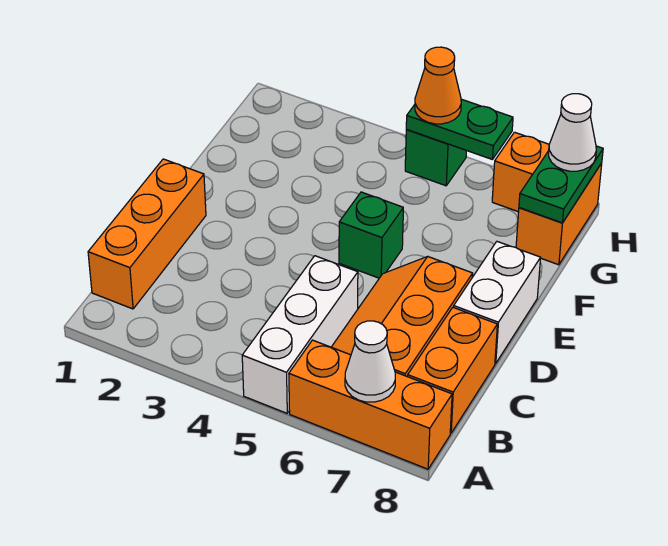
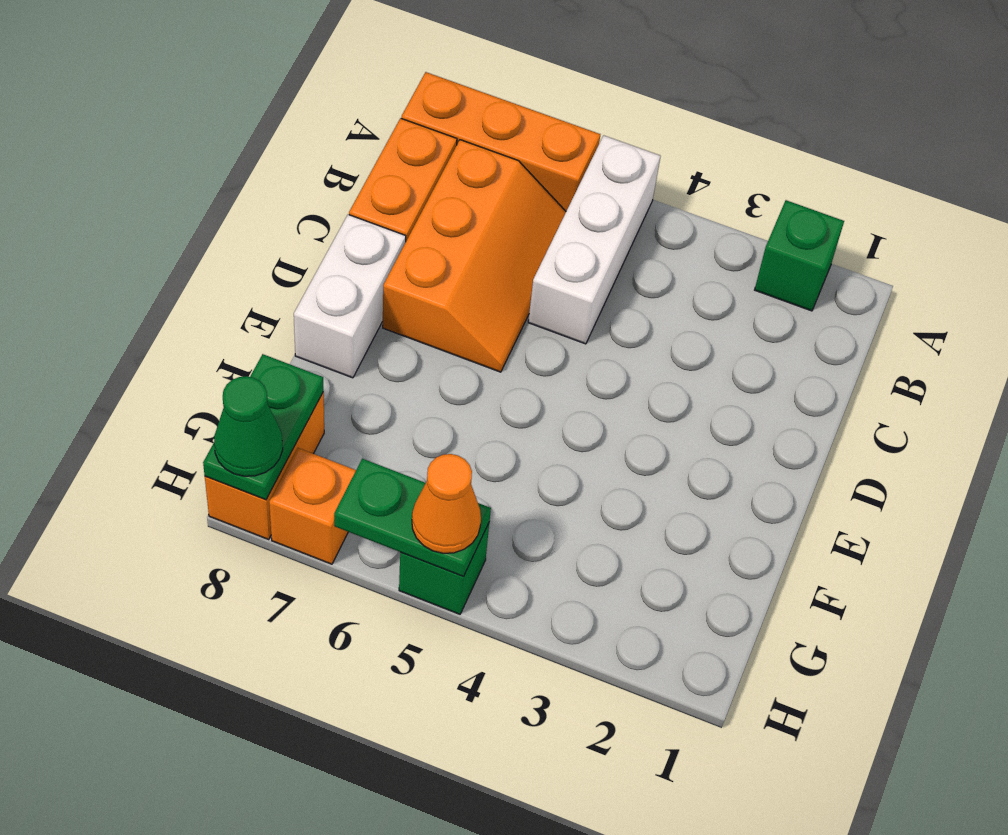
white cone A7 level 2 -> none
orange brick B1:D1 level 1 -> none
green brick E5 level 1 -> green brick A2 level 1
white cone H8 level 3 -> green cone H8 level 3

